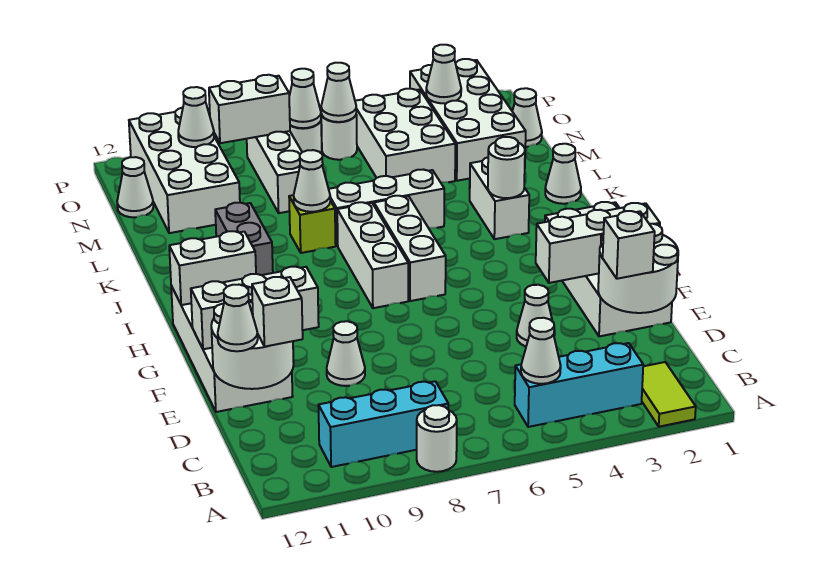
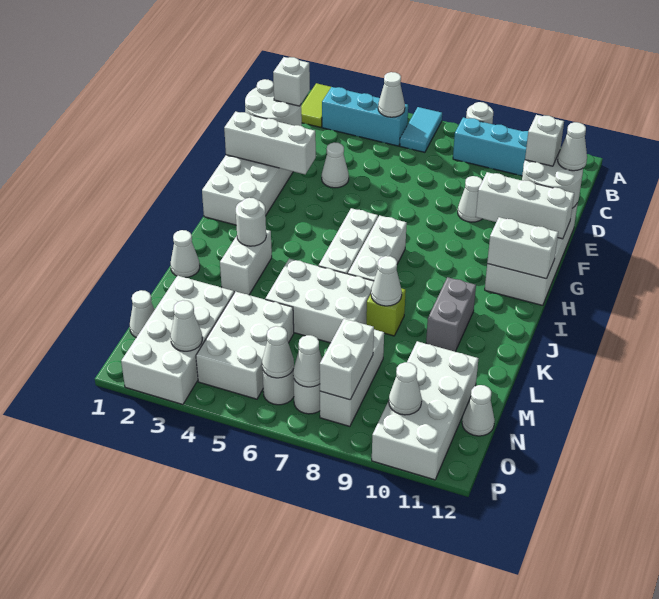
none -> cyan tile A6:B6 level 1
white brick K5:K7 level 1 -> white brick K5:L7 level 1
white brick O8:O9 level 2 -> white brick N8:O8 level 2

